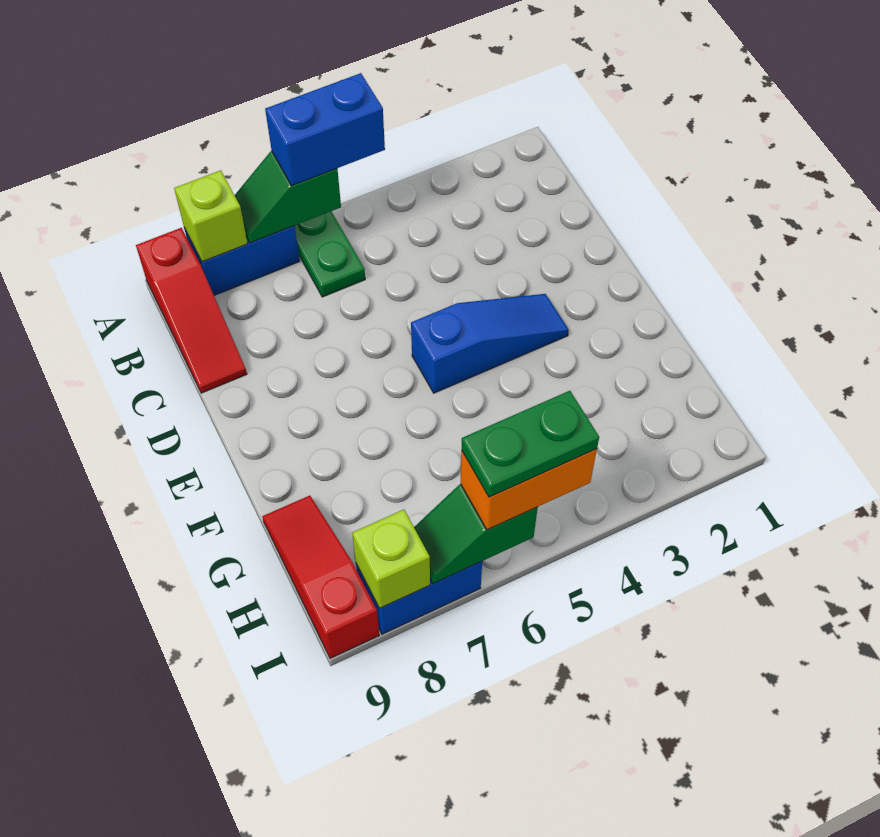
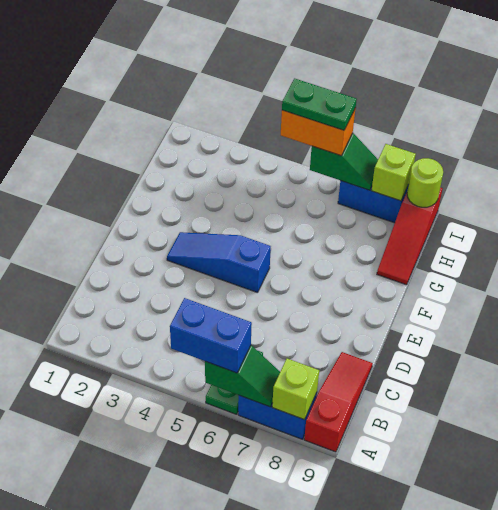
none -> lime round brick I9 level 2

